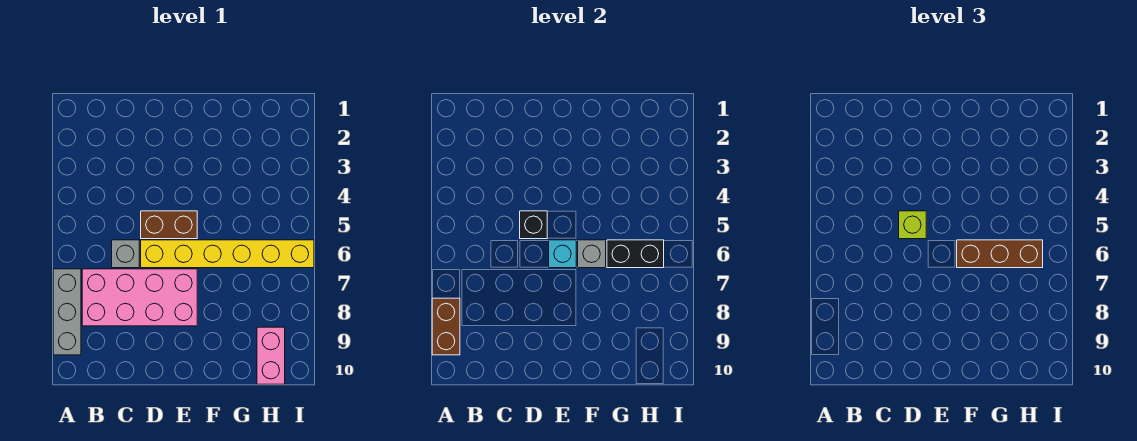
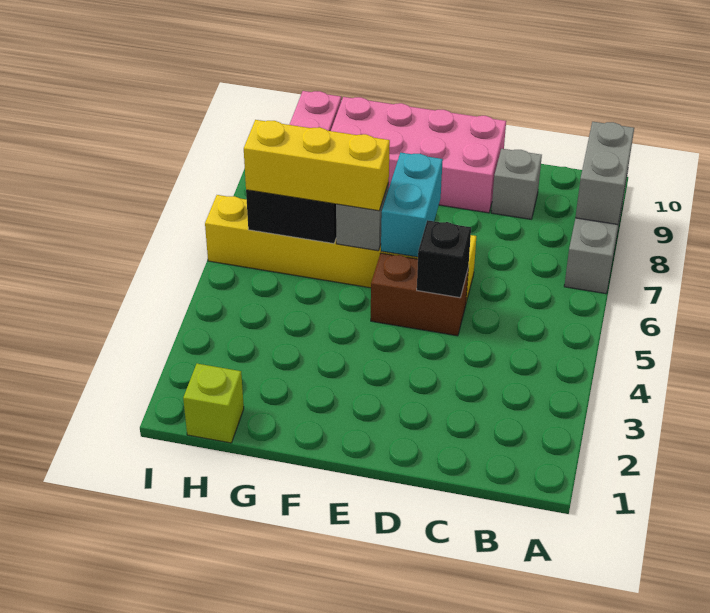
brown brick A8:A9 level 2 -> grey brick A8:A9 level 2
pink brick B7:E8 level 1 -> pink brick D9:G10 level 1
grey brick C6 level 1 -> grey brick C9 level 1
lime brick D5 level 3 -> lime brick H1 level 1
cyan brick E6 level 2 -> cyan brick E6:E7 level 2
brown brick F6:H6 level 3 -> yellow brick F6:H6 level 3

